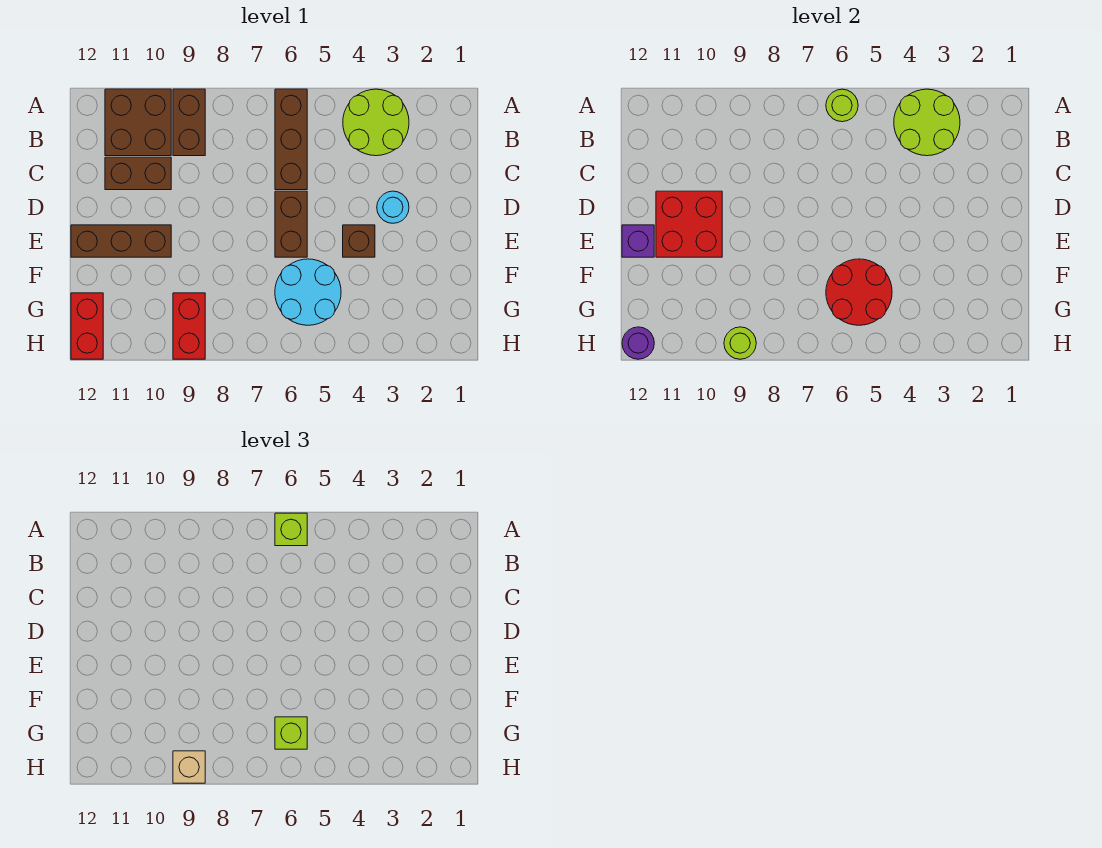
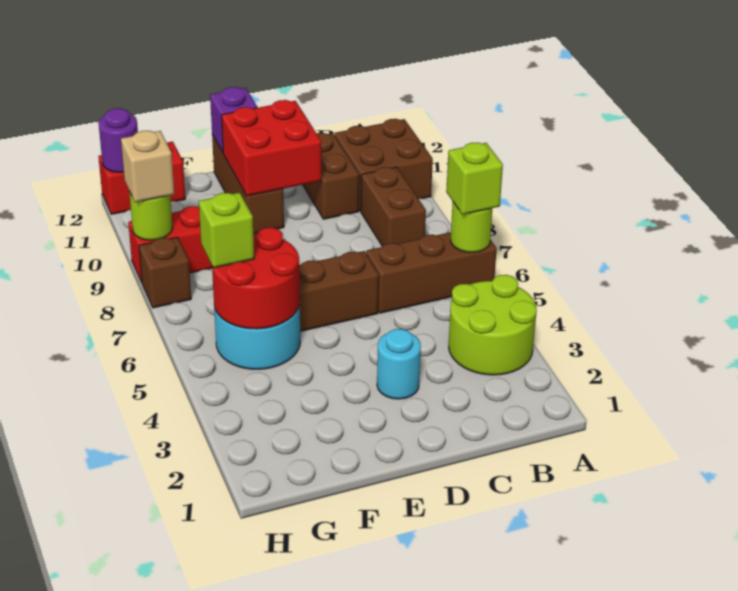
lime round brick A3:B4 level 2 -> none
brown brick A9:B9 level 1 -> brown brick B8:B9 level 1
brown brick E4 level 1 -> brown brick H8 level 1

